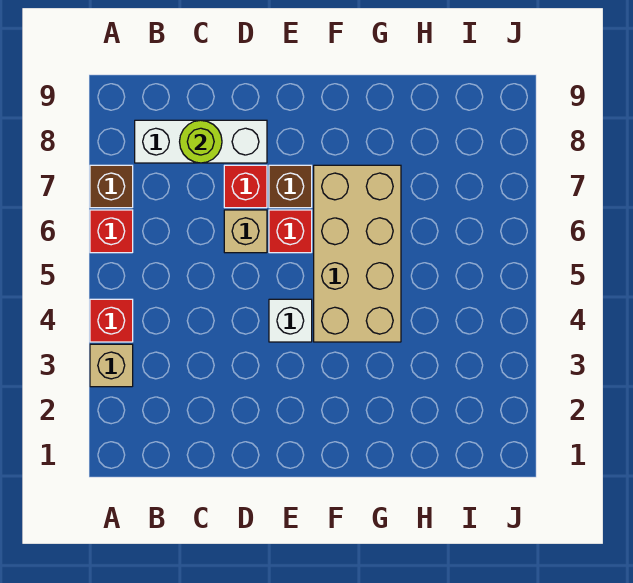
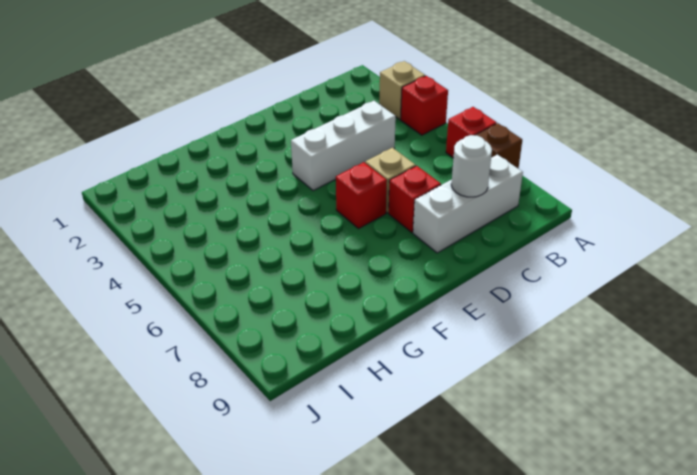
lime round brick C8 level 2 -> white round brick C8 level 2
white brick E4 level 1 -> white brick C4:E4 level 1
brown brick E7 level 1 -> none
tan brick F4:G7 level 1 -> none

